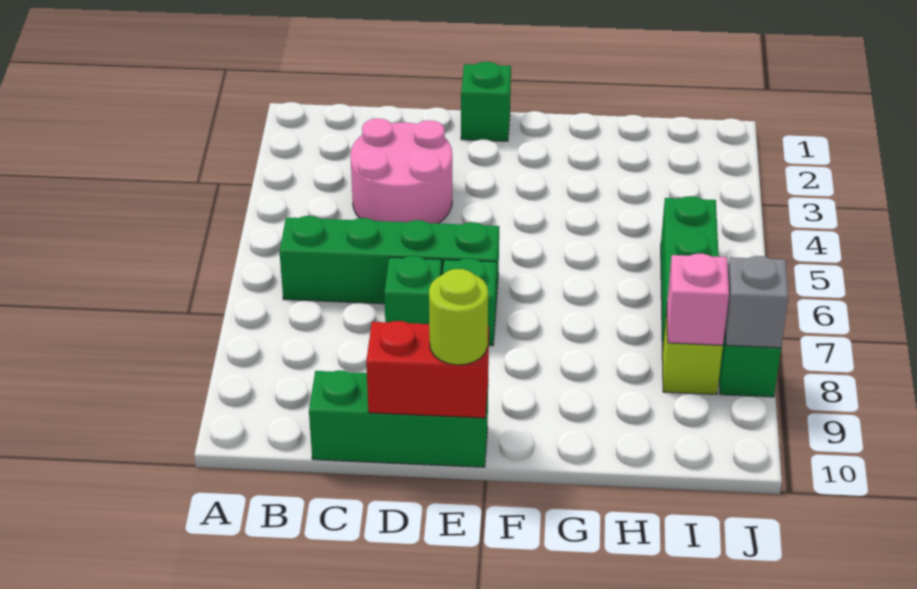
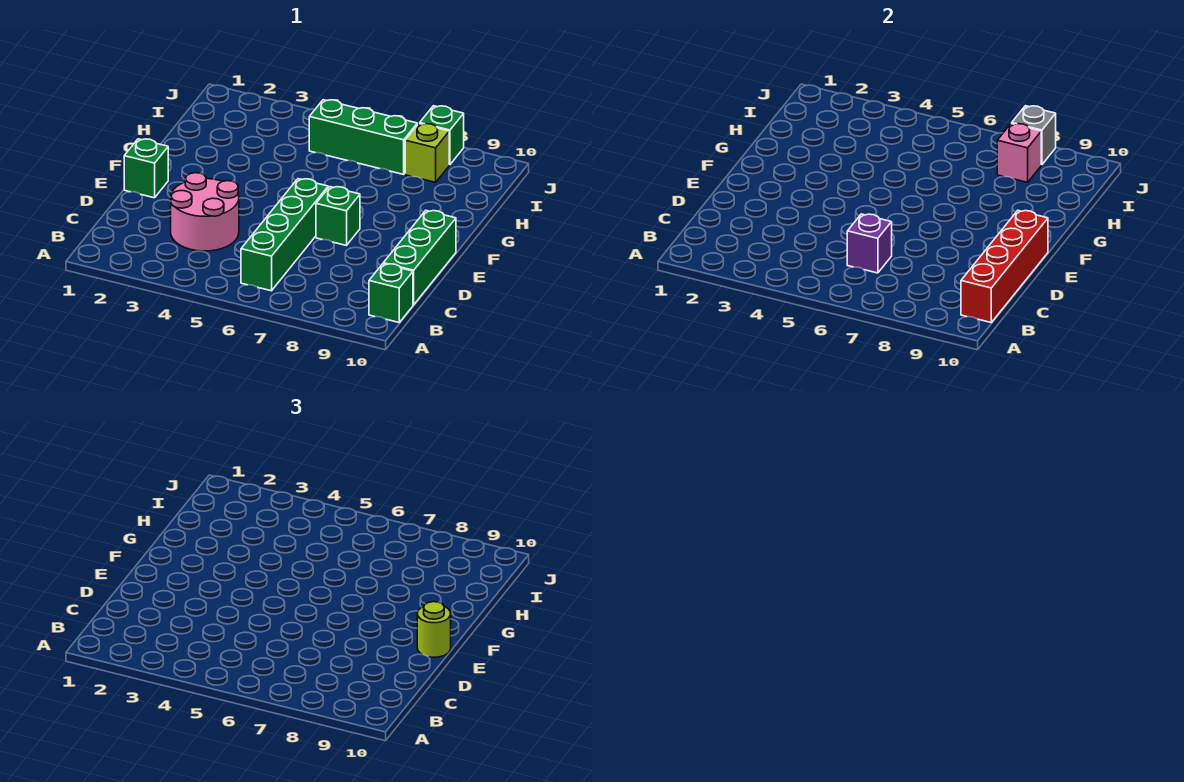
none -> purple brick C6 level 2
green brick D7 level 1 -> green brick B10 level 1
red brick D10:E10 level 2 -> red brick B10:E10 level 2

